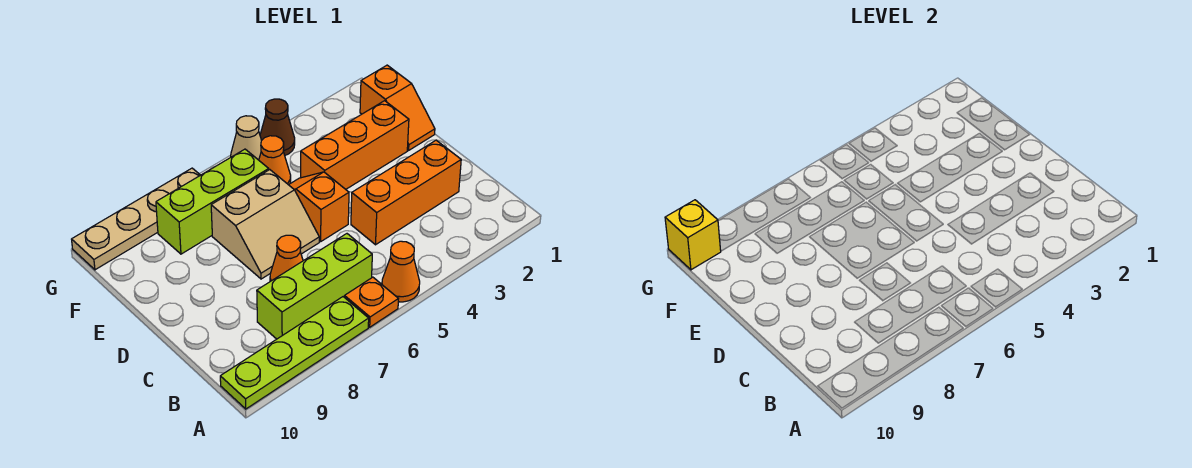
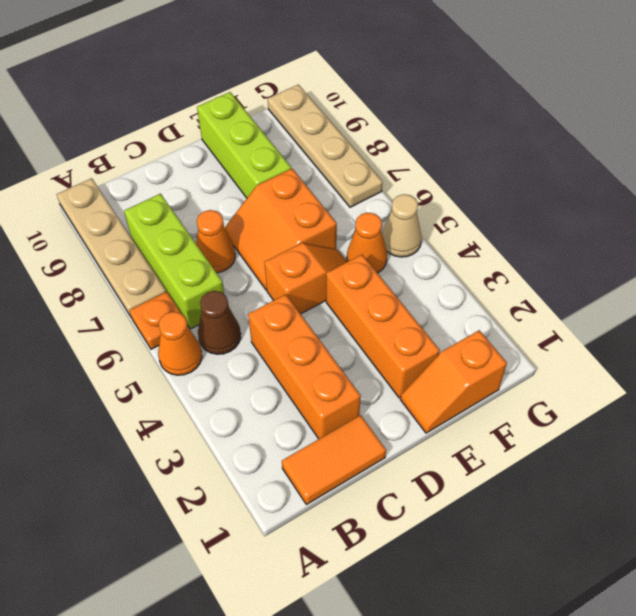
lime plate A7:A10 level 1 -> tan plate A7:A10 level 1
none -> orange tile B1:C1 level 1
tan slope D6:E7 level 1 top E -> orange slope D6:E7 level 1 top E
lime brick F6:F8 level 1 -> lime brick E8:E10 level 1
brown cone G4 level 1 -> brown cone B5 level 1
yellow brick G10 level 2 -> none

